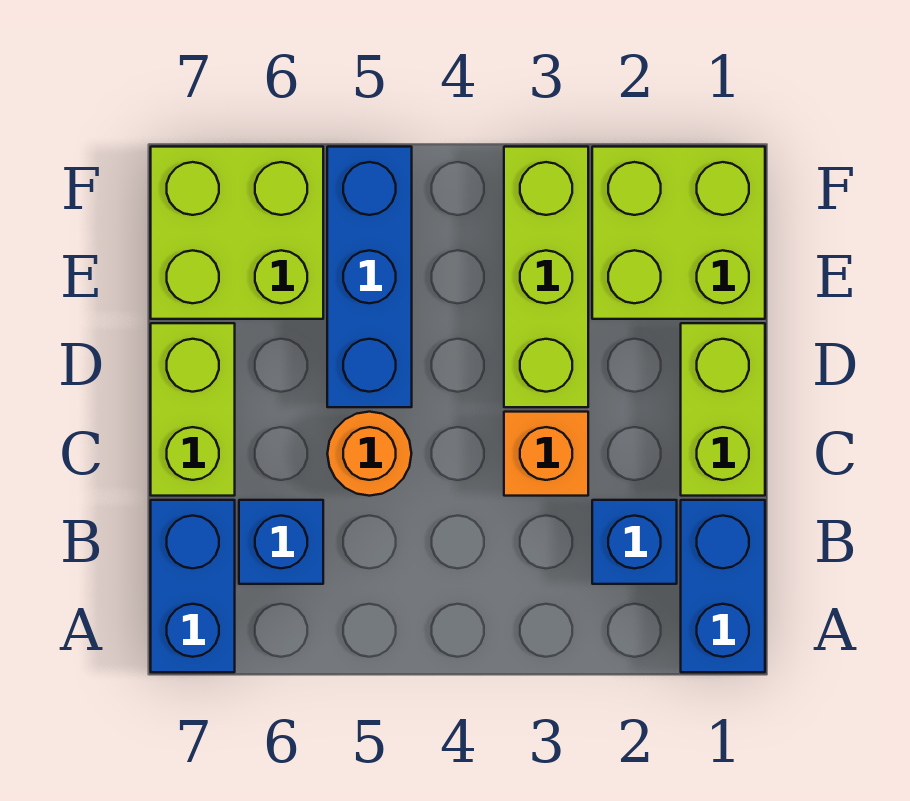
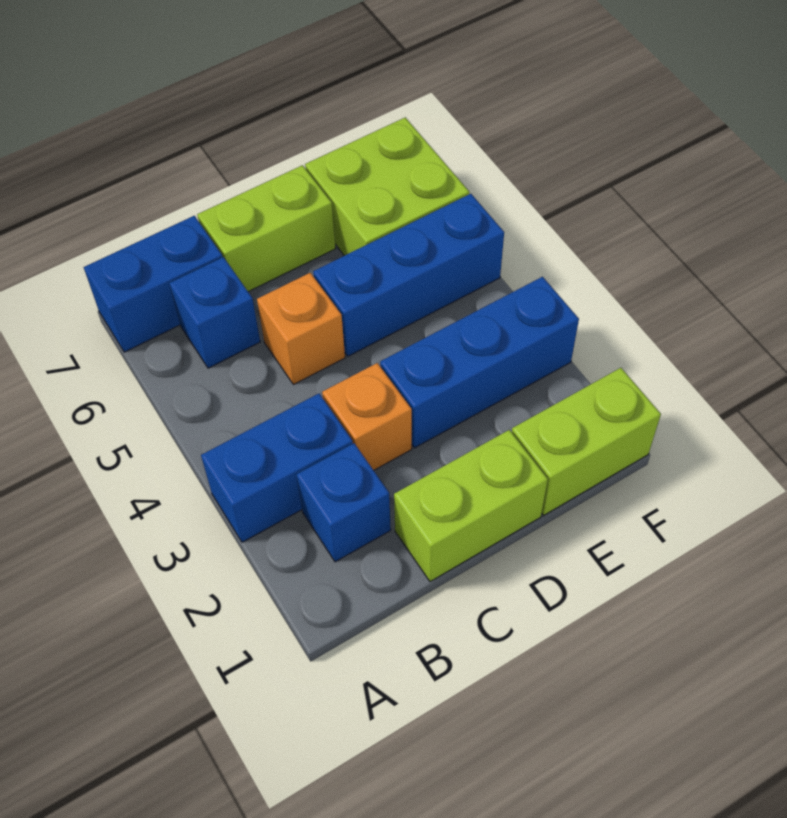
blue brick A1:B1 level 1 -> blue brick A3:B3 level 1
orange round brick C5 level 1 -> orange brick C5 level 1
lime brick D3:F3 level 1 -> blue brick D3:F3 level 1
lime brick E1:F2 level 1 -> lime brick E1:F1 level 1

